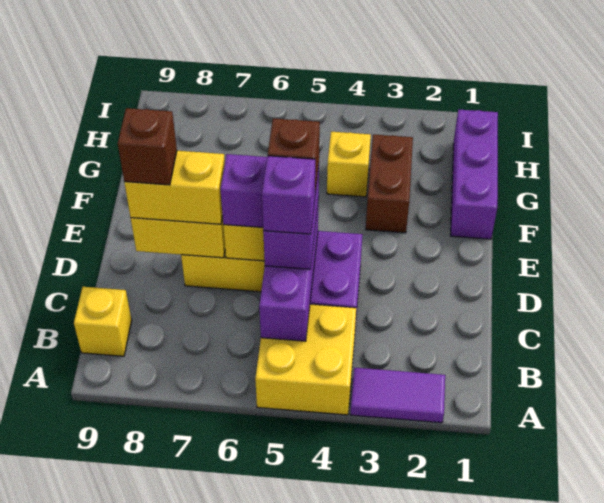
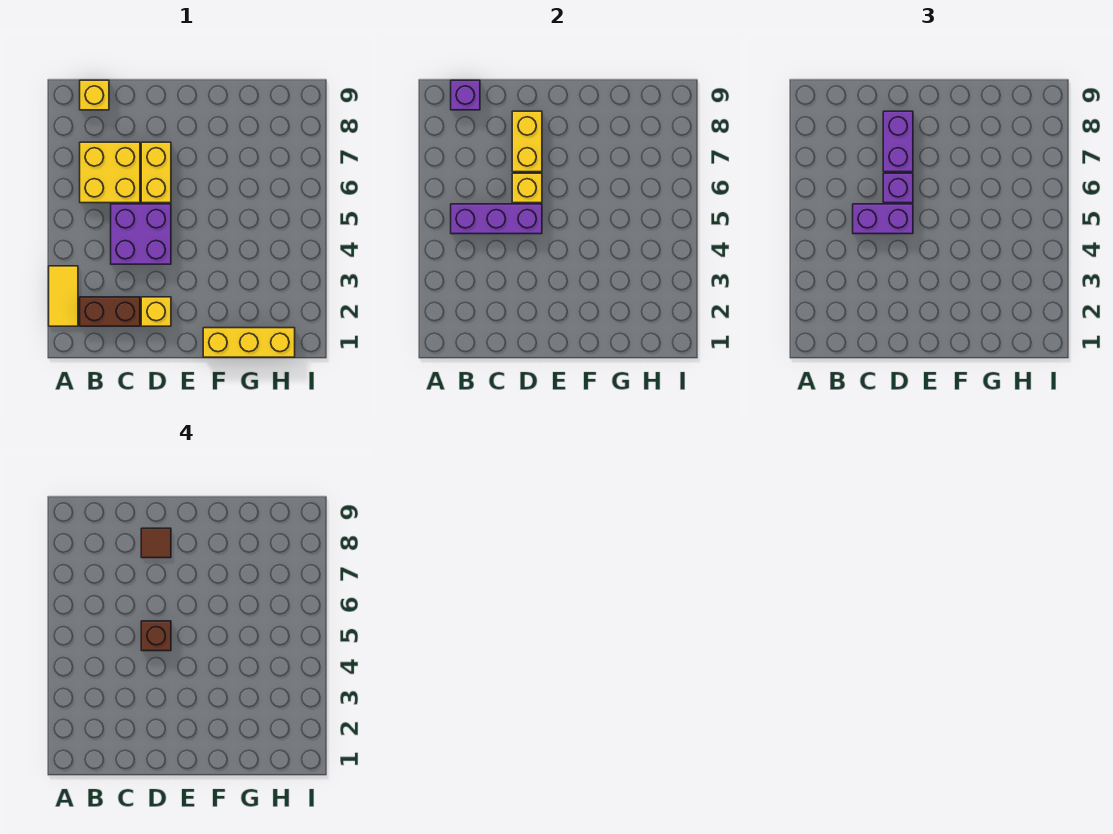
purple tile A2:A3 level 1 -> yellow tile A2:A3 level 1
yellow brick A4:B5 level 1 -> yellow brick B6:C7 level 1
purple brick C5 level 4 -> purple brick B9 level 2
yellow brick D7:D8 level 3 -> purple brick D7:D8 level 3
brown brick D8 level 4 -> brown tile D8 level 4
purple brick F1:H1 level 1 -> yellow brick F1:H1 level 1
brown brick F3:G3 level 1 -> brown brick B2:C2 level 1
yellow brick G4 level 1 -> yellow brick D2 level 1

